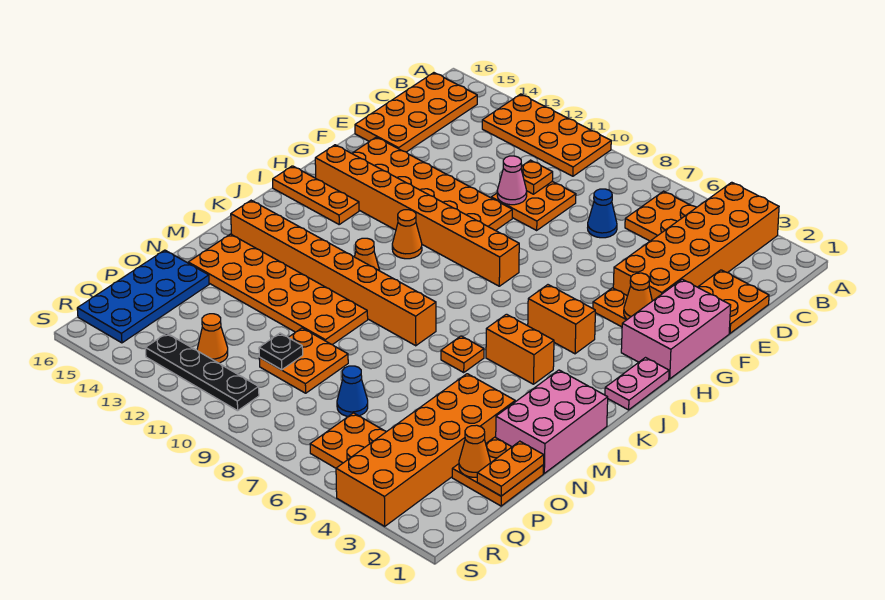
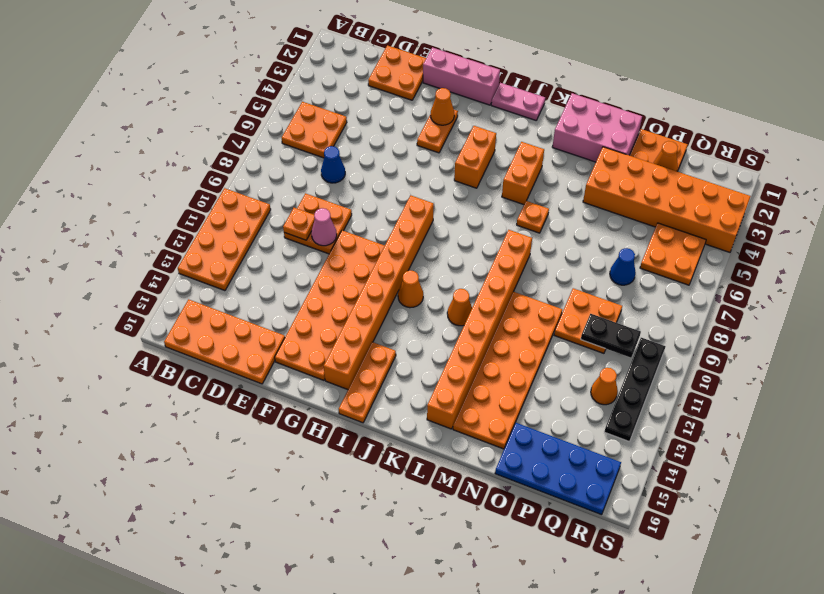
orange brick A3:F4 level 1 -> none
pink brick F1:H2 level 1 -> pink brick F1:H1 level 1
orange plate O1:P1 level 2 -> none
black plate P10 level 2 -> black plate P10:Q10 level 2

